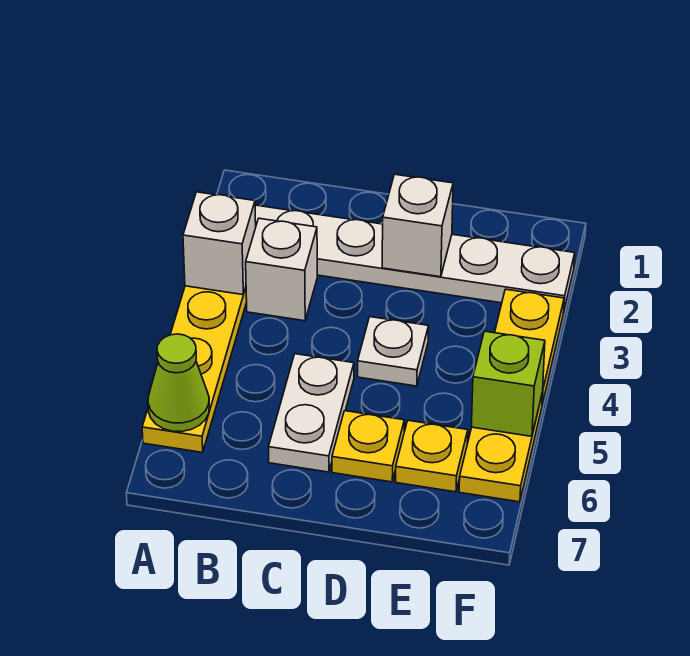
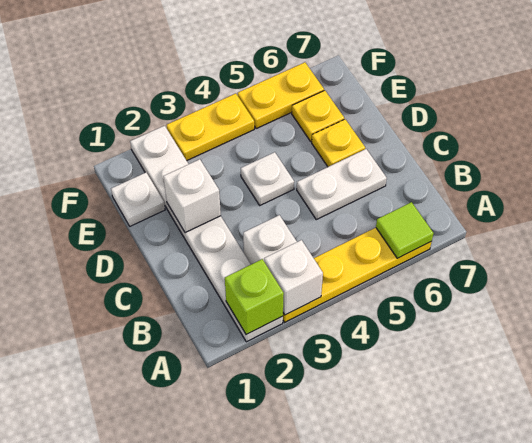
lime cone A6 level 2 -> lime tile A6 level 2
none -> white plate E1 level 1
lime brick F5 level 2 -> lime brick A2 level 2

